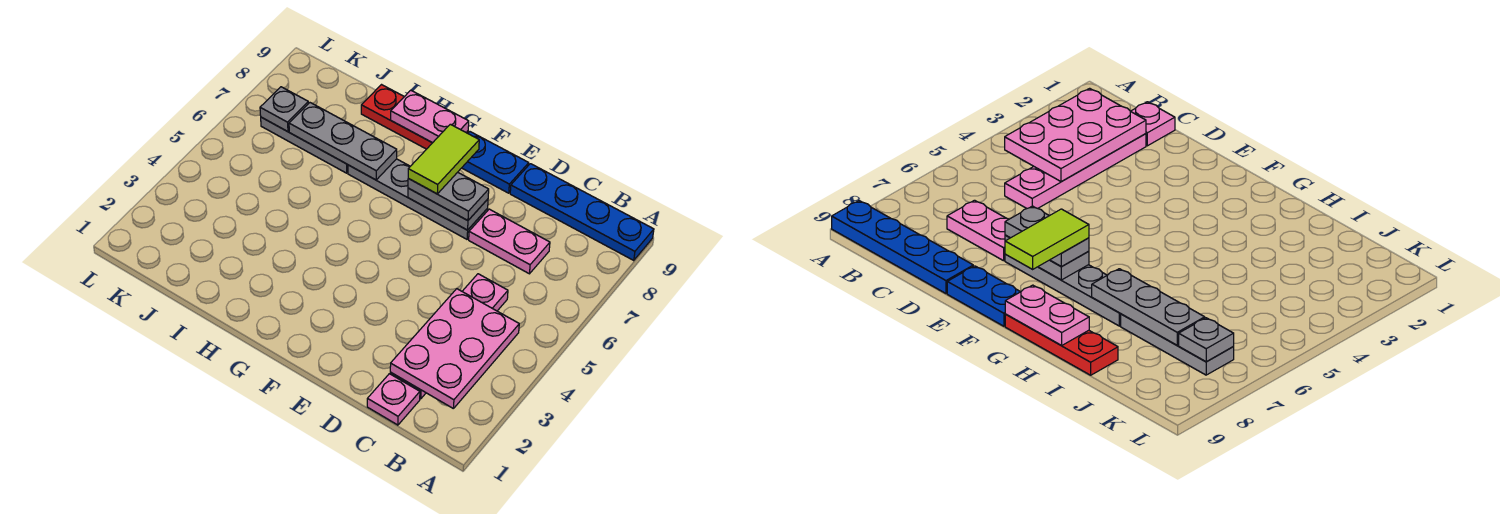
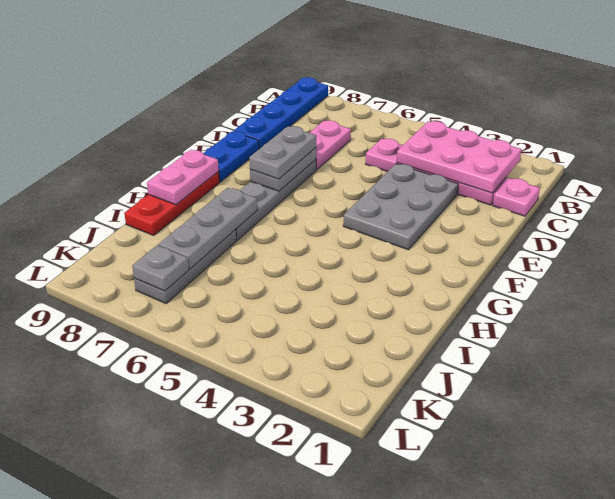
none -> grey plate D3:F4 level 1
lime tile F7:F8 level 4 -> none

